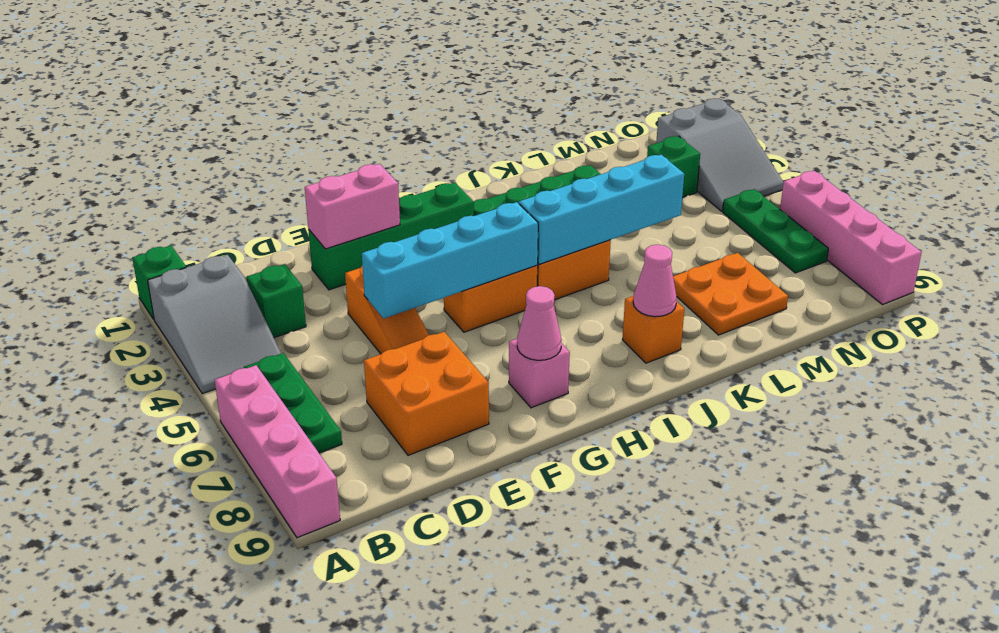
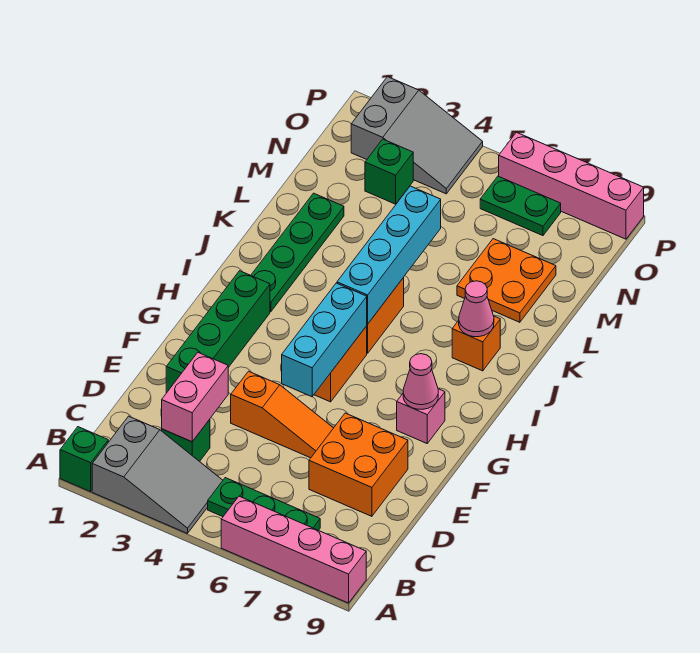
pink brick E2:F2 level 2 -> pink brick C3:D3 level 2
cyan brick E5:H5 level 2 -> cyan brick F5:H5 level 2
green plate O5:O7 level 1 -> green plate O6:O7 level 1

